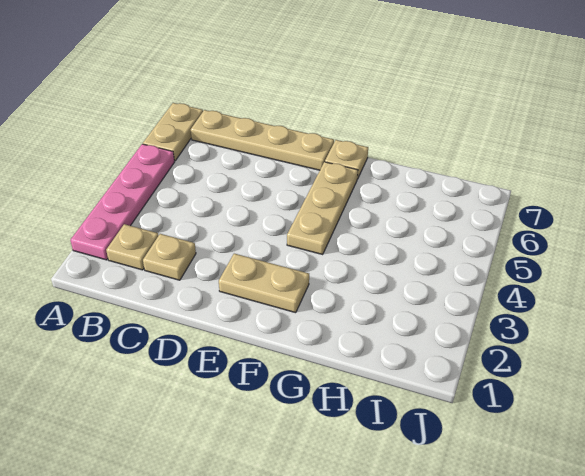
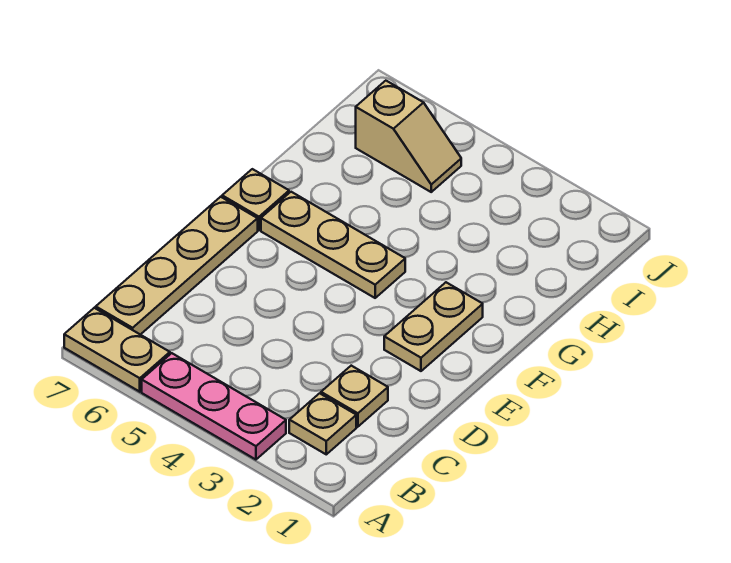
pink plate A2:A5 level 1 -> pink plate A3:A5 level 1
none -> tan slope I5:I6 level 1 top 6

